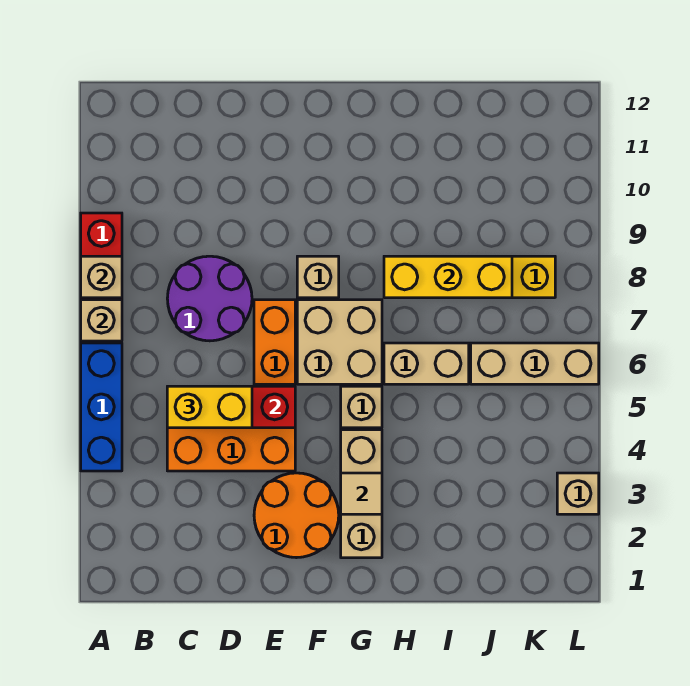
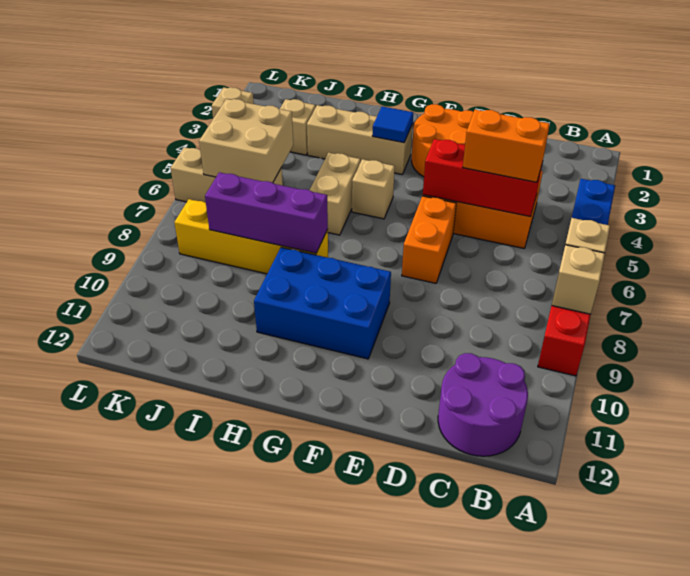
yellow brick C5:D5 level 3 -> orange brick C5:D5 level 3
purple round brick C7:D8 level 1 -> purple round brick B11:C12 level 1
tan brick F6:G7 level 1 -> tan brick J5:K6 level 2
tan brick F8 level 1 -> tan brick J3 level 1
none -> blue brick F9:H10 level 1
tan brick G2:G4 level 1 -> tan brick G3:I3 level 1
tan tile G3 level 2 -> blue tile G3 level 2
tan brick H6:I6 level 1 -> tan brick H5:H6 level 1
yellow brick H8:J8 level 2 -> purple brick H8:J8 level 2

